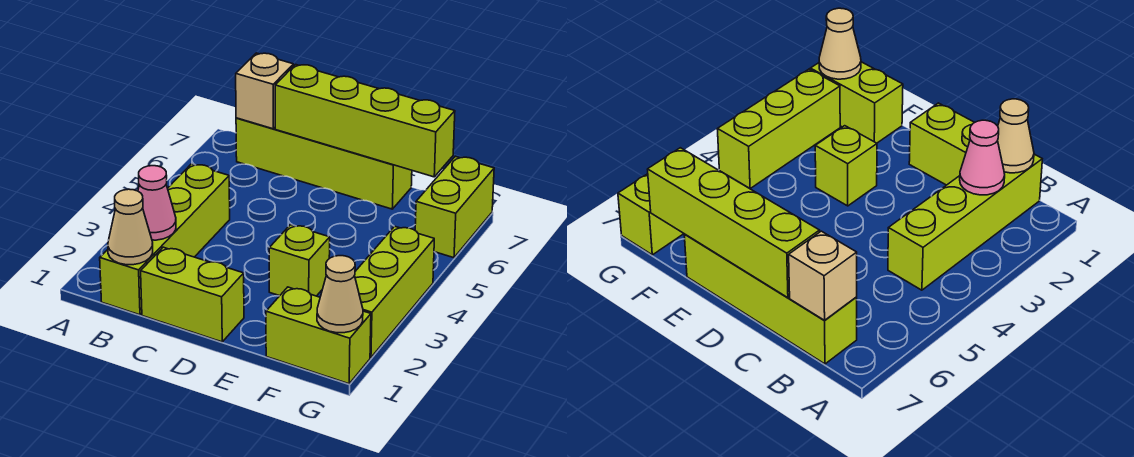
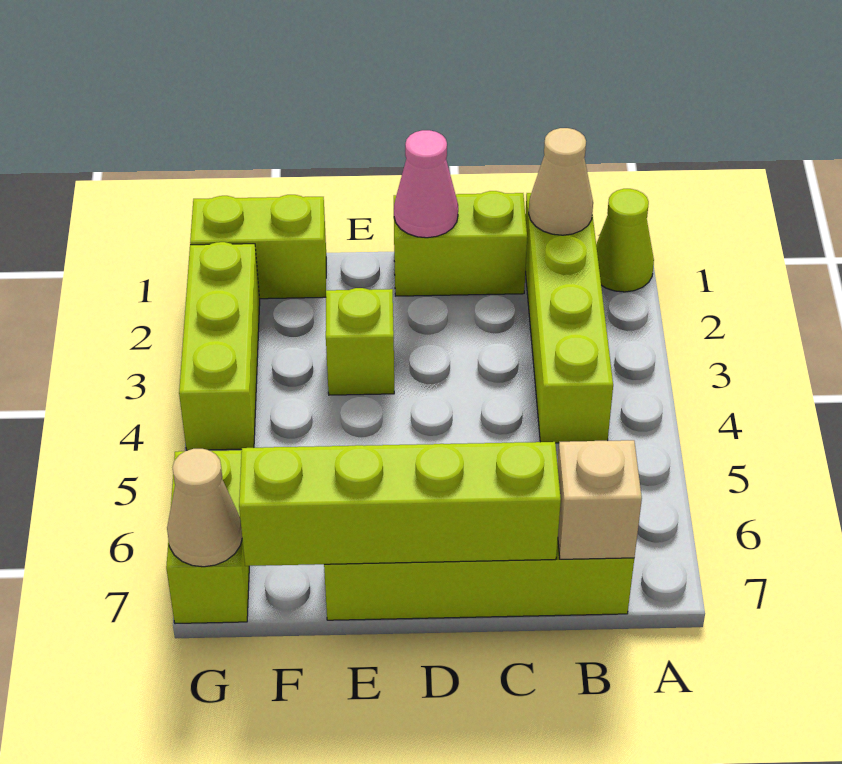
none -> lime cone A1 level 1
pink cone B2 level 2 -> pink cone D1 level 2
tan cone G1 level 2 -> tan cone G7 level 2

